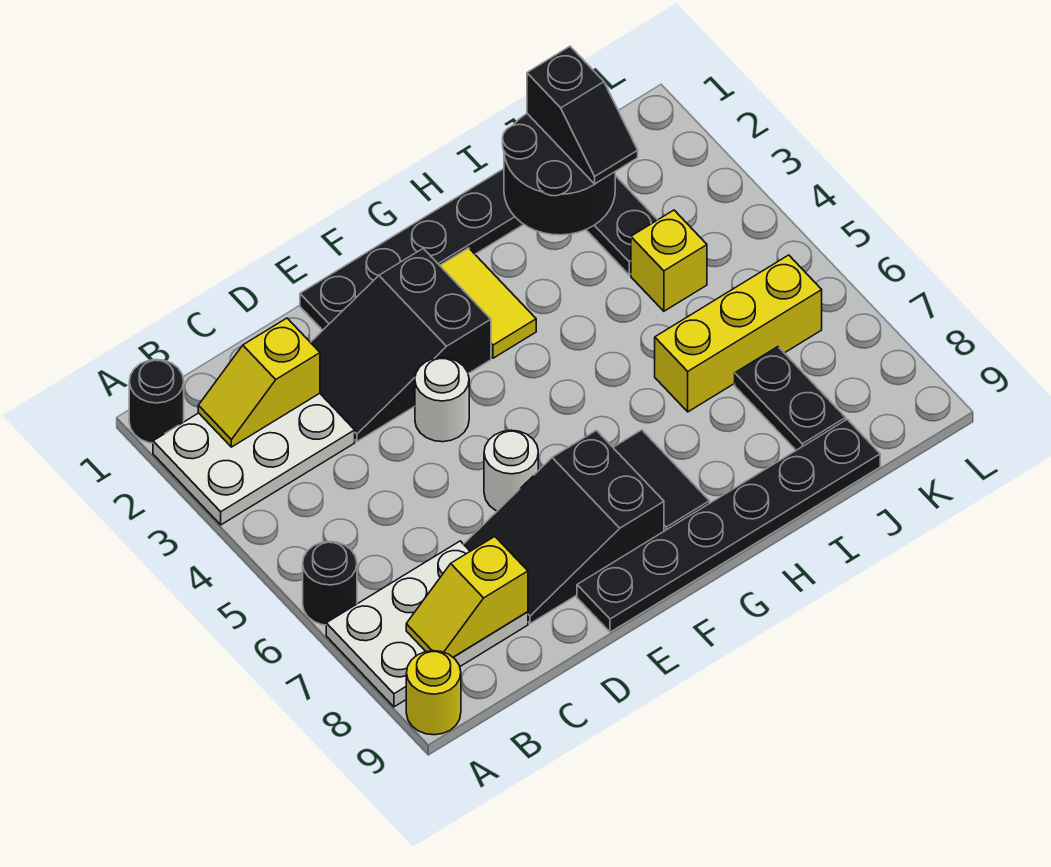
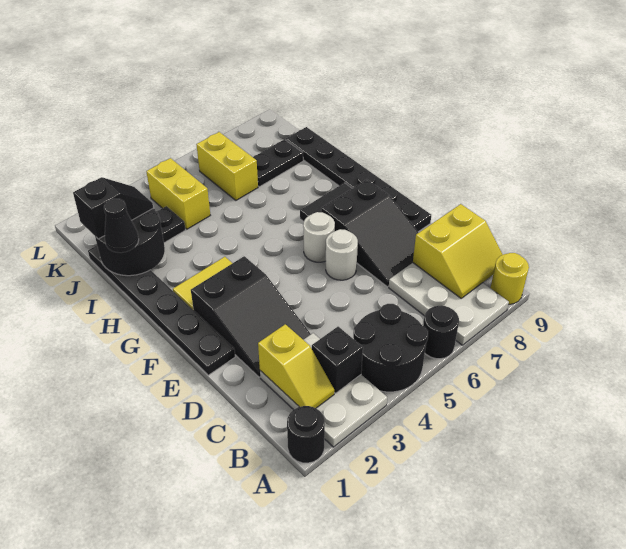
none -> black round brick A4:B5 level 1
none -> black brick B3 level 2
yellow slope B8:C8 level 2 top C -> yellow slope B8:C9 level 2 top C
white round brick E4 level 1 -> white round brick F6 level 1
none -> black cone I1 level 3
yellow brick I6:K6 level 1 -> yellow brick J6:K6 level 1
yellow brick J4 level 1 -> yellow brick J4:K4 level 1

